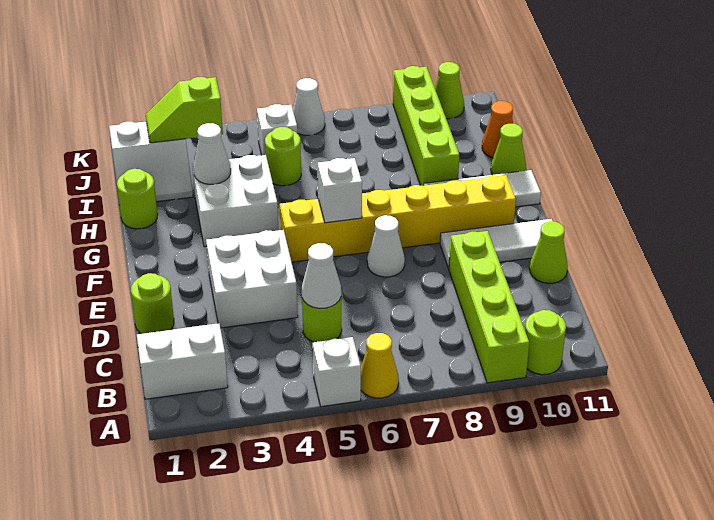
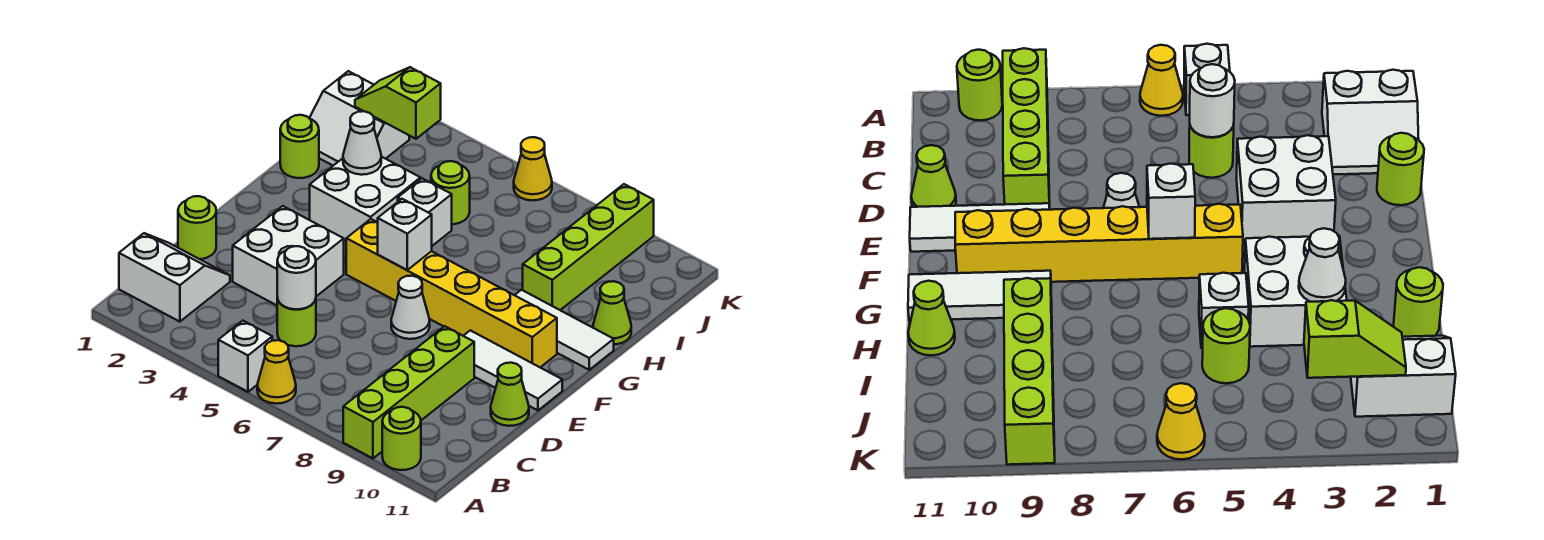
white cone C5 level 2 -> white round brick C5 level 2
orange cone I11 level 1 -> none
white brick J5 level 1 -> white brick H5 level 1
white cone K6 level 1 -> yellow cone K6 level 1
lime cone K10 level 1 -> none

